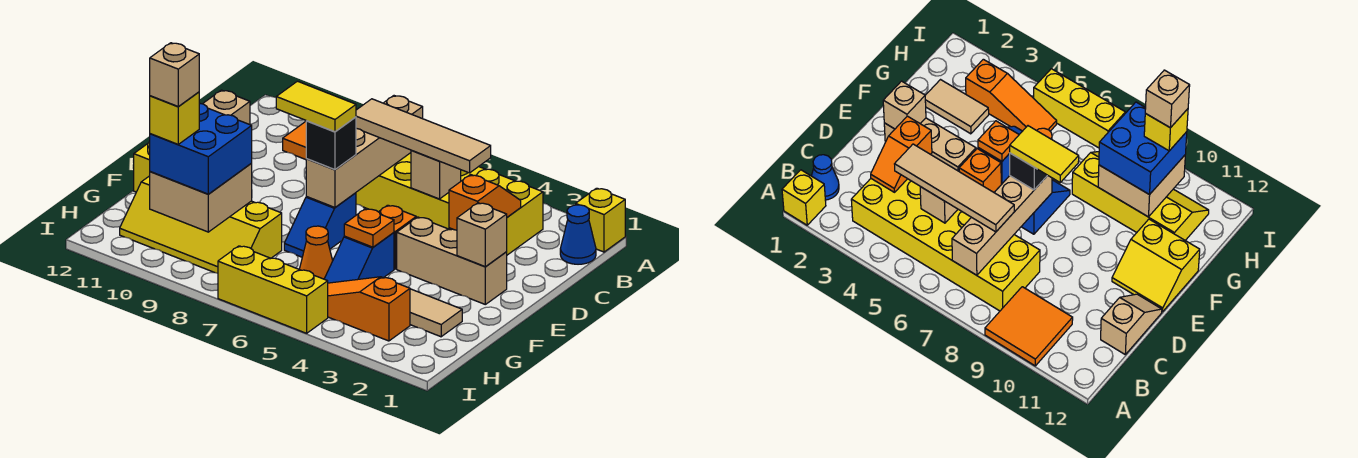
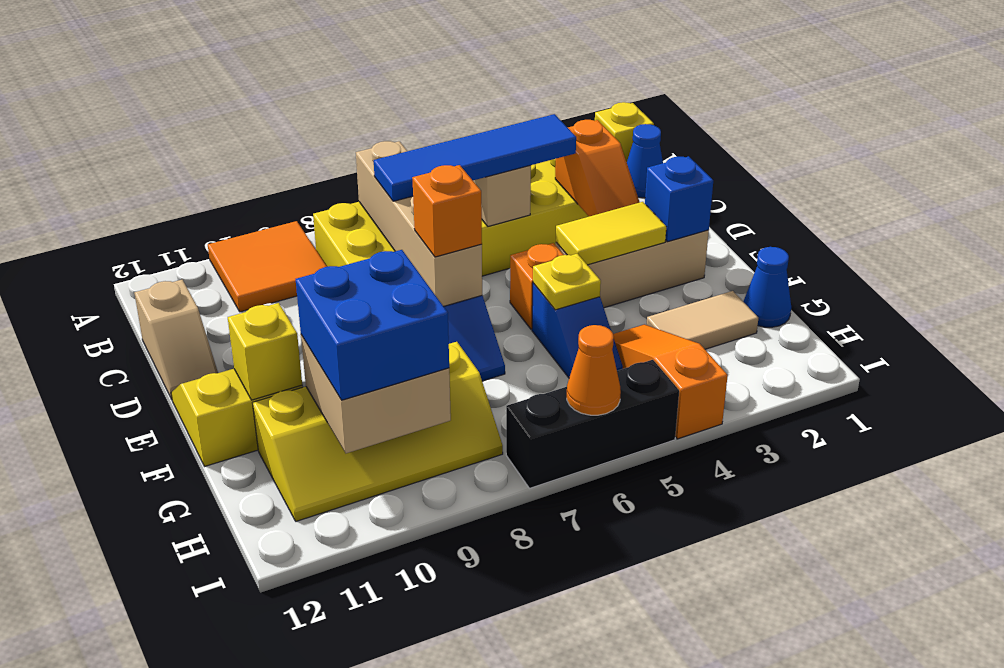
orange slope C3:D3 level 2 top D -> orange slope C3:D3 level 2 top C
tan tile C4:C7 level 3 -> blue tile C4:C7 level 3
tan brick E2 level 2 -> blue brick E2 level 2
black brick E7 level 3 -> orange brick E7 level 3
yellow tile E7:E8 level 4 -> yellow tile E3:E4 level 2
orange plate F5 level 2 -> yellow plate F5 level 2
none -> blue cone G1 level 1
orange cone G6 level 1 -> orange cone I6 level 2
orange slope H3:H5 level 1 top 3 -> orange slope G4:I4 level 1 top I
yellow brick H10 level 4 -> yellow brick F11 level 2
tan brick H10 level 5 -> none
yellow brick I5:I7 level 1 -> black brick I5:I7 level 1

